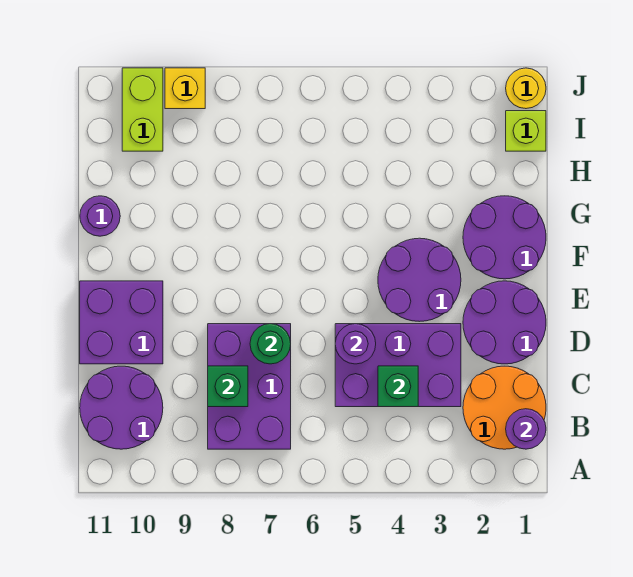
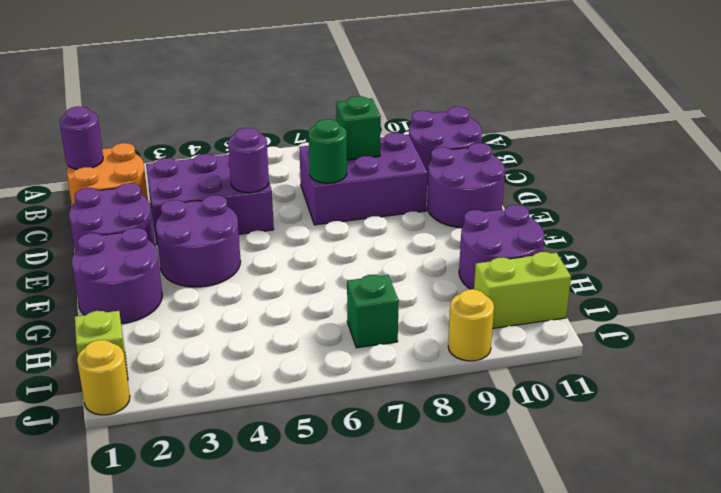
purple brick B7:D8 level 1 -> purple brick C7:D9 level 1
green brick C4 level 2 -> green brick I7 level 1
purple brick D10:E11 level 1 -> purple round brick D10:E11 level 1
purple round brick G11 level 1 -> purple round brick G10:H11 level 1
lime brick I10:J10 level 1 -> lime brick I10:I11 level 1
yellow brick J9 level 1 -> yellow round brick J9 level 1

